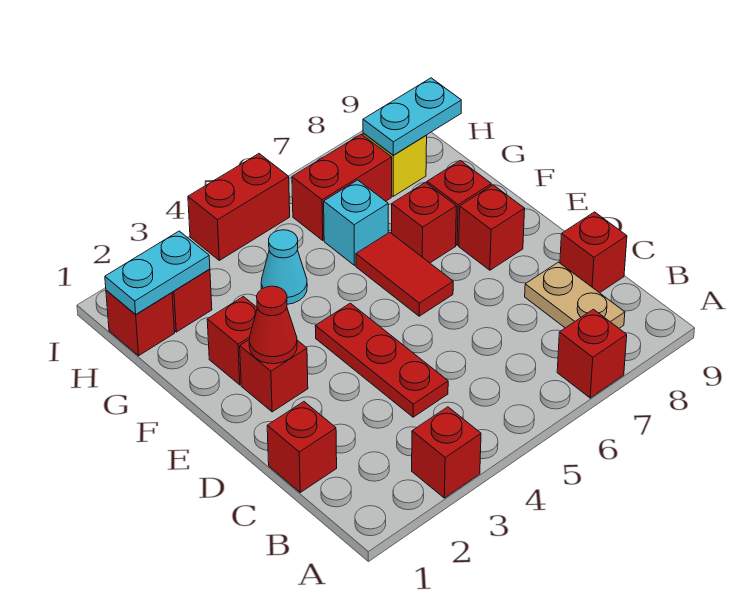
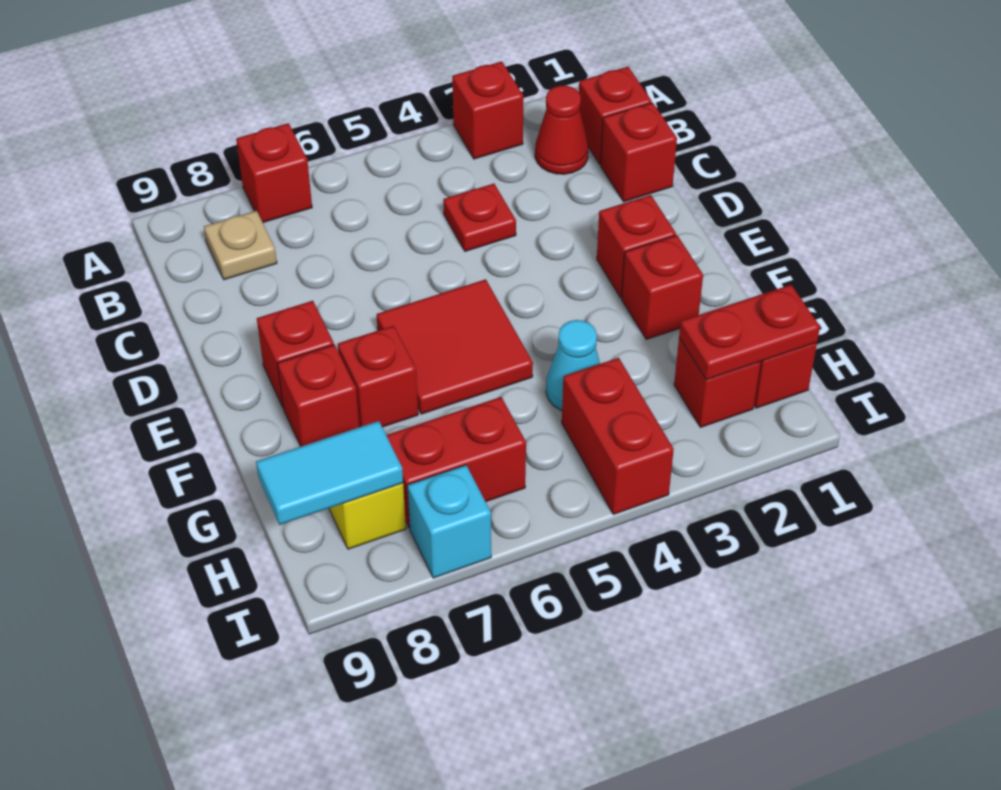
tan plate B8:C8 level 1 -> tan plate B8 level 1
red plate C4:E4 level 1 -> red plate C4 level 1
red brick C9 level 1 -> red brick B1 level 1
red cone E2 level 2 -> red cone B2 level 1
red tile E6:F6 level 1 -> red tile E5:F6 level 1
cyan brick G6 level 1 -> cyan brick I7 level 1
cyan plate H1:H2 level 2 -> red plate H1:H2 level 2
cyan plate H8:H9 level 2 -> cyan tile H8:H9 level 2
red brick I4:I5 level 1 -> red brick H4:I4 level 1

